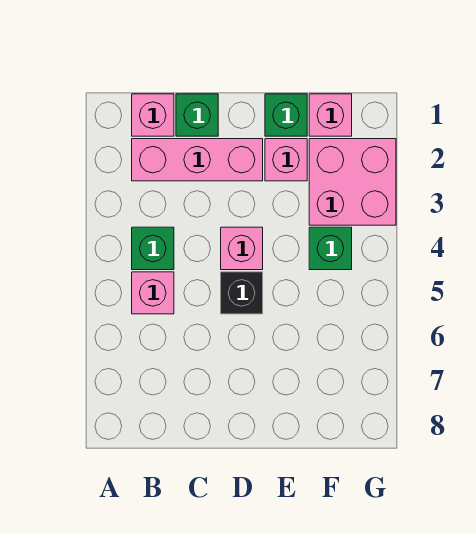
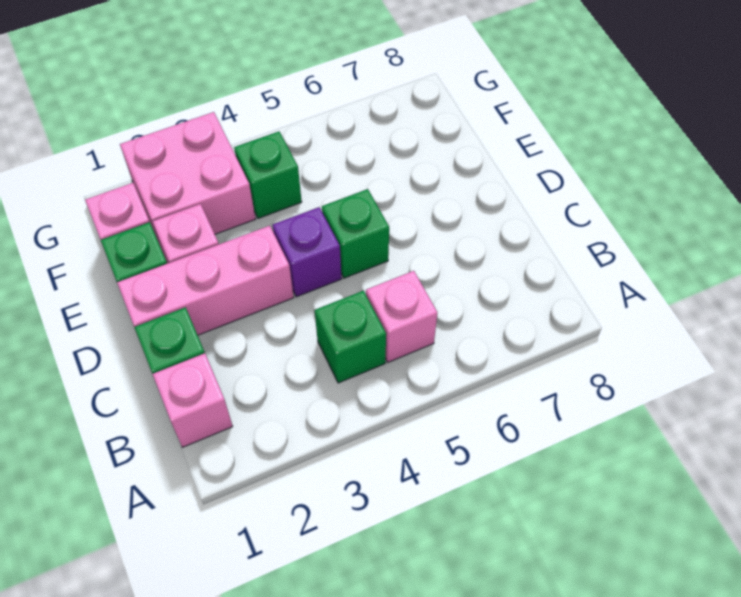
pink brick B2:D2 level 1 -> pink brick D1:D3 level 1
pink brick D4 level 1 -> purple brick D4 level 1
black brick D5 level 1 -> green brick D5 level 1

